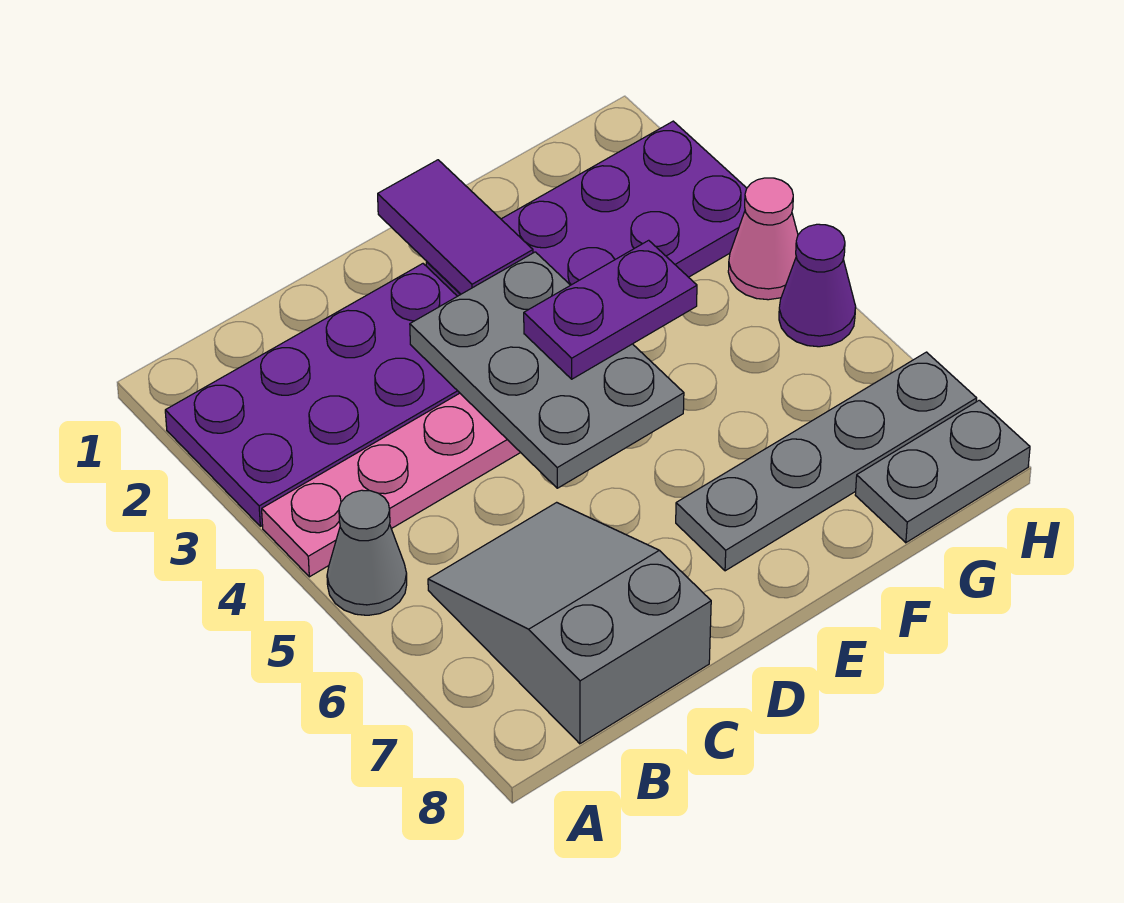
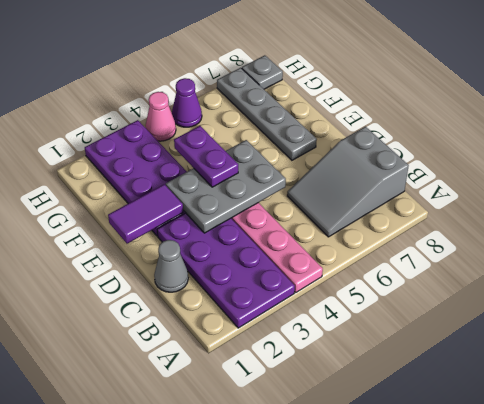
grey cone A5 level 1 -> grey cone C1 level 1
grey plate G8:H8 level 1 -> grey plate H8 level 1

